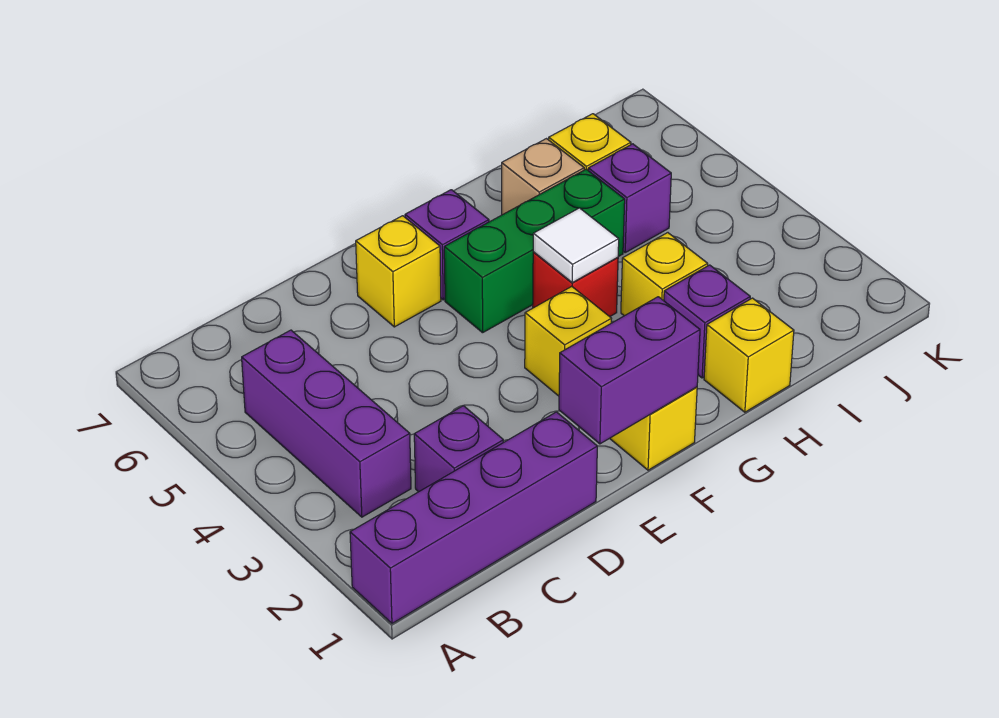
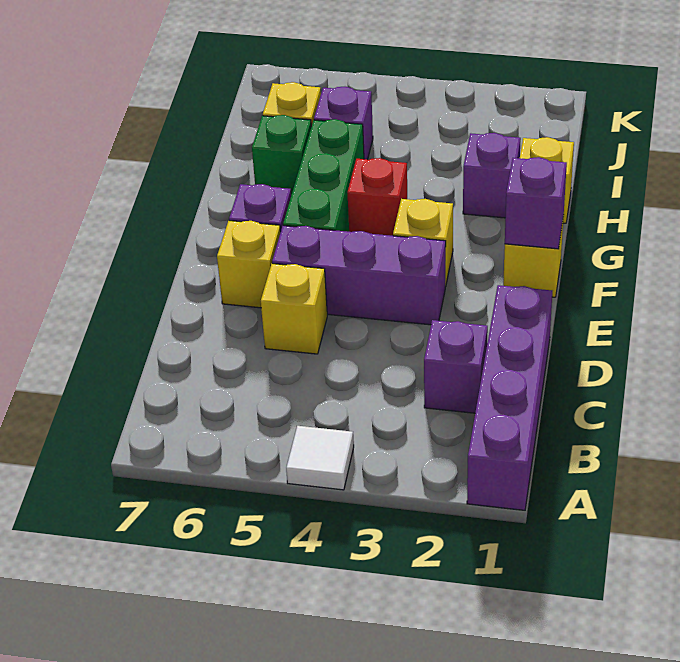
purple brick B3:B5 level 1 -> purple brick E3:E5 level 1
purple brick E1:F1 level 2 -> purple brick F1 level 2
white tile G4 level 2 -> white tile A4 level 1
yellow brick H3 level 1 -> yellow brick D5 level 1
tan brick H6 level 1 -> green brick H6 level 1

